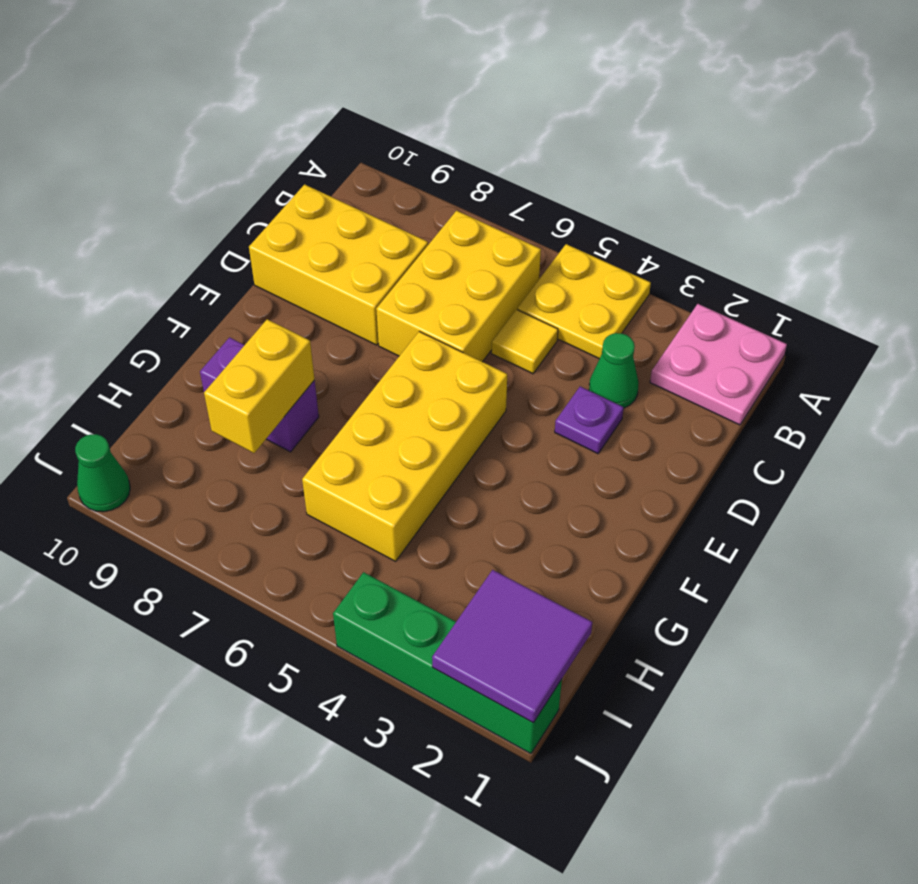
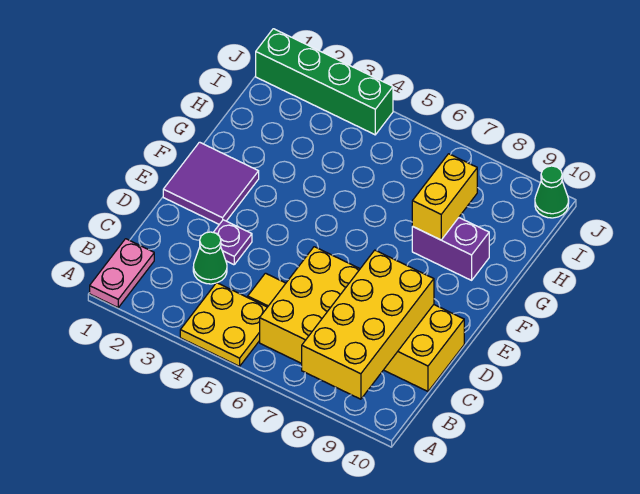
pink plate A1:B2 level 1 -> pink plate A1:B1 level 1
yellow brick E5:H6 level 1 -> yellow brick A8:D9 level 2
purple tile I1:J2 level 2 -> purple tile E1:F2 level 1

